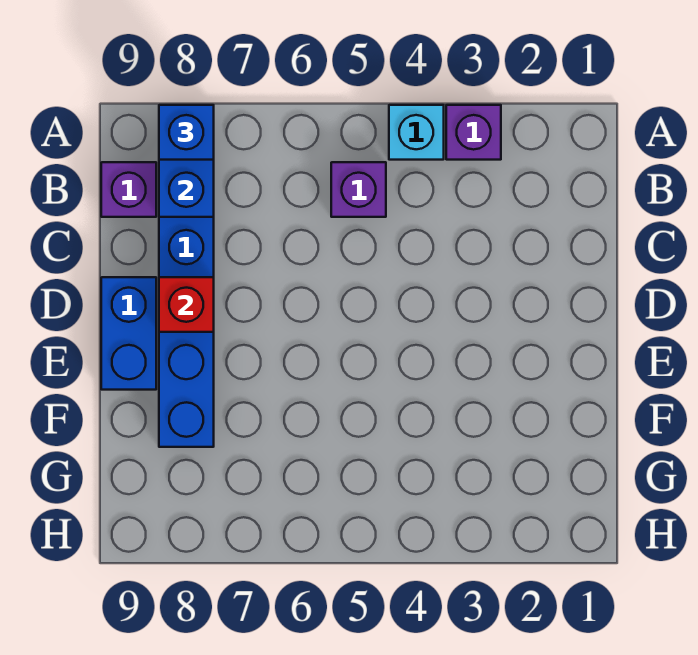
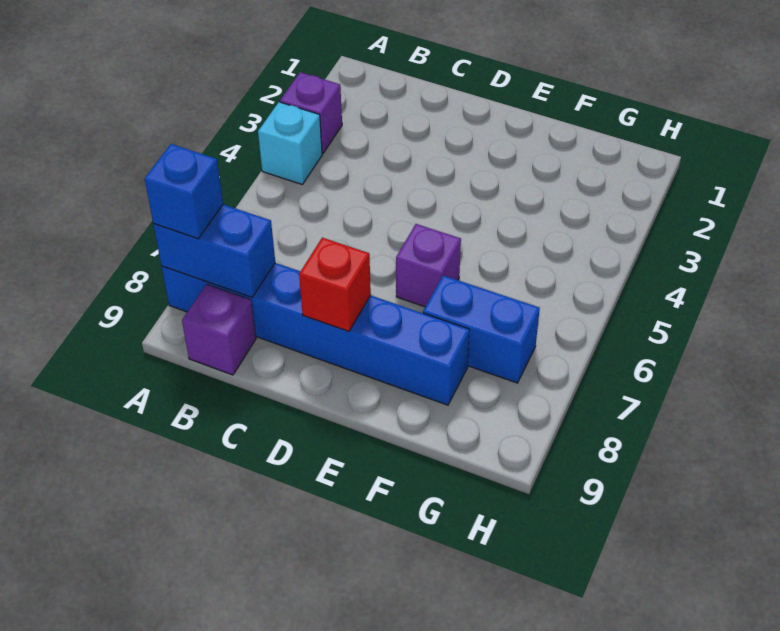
purple brick B5 level 1 -> purple brick E6 level 1
blue brick D9:E9 level 1 -> blue brick F7:G7 level 1

